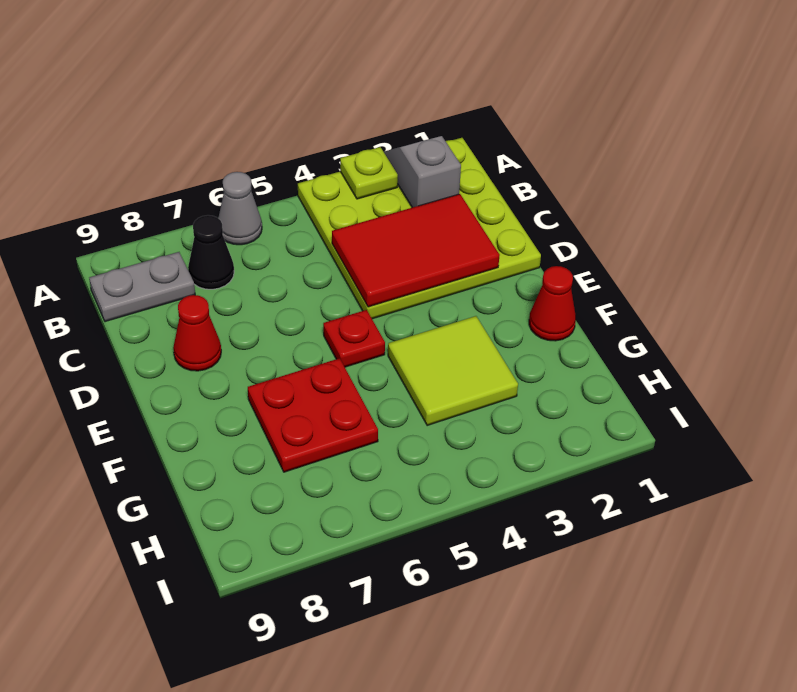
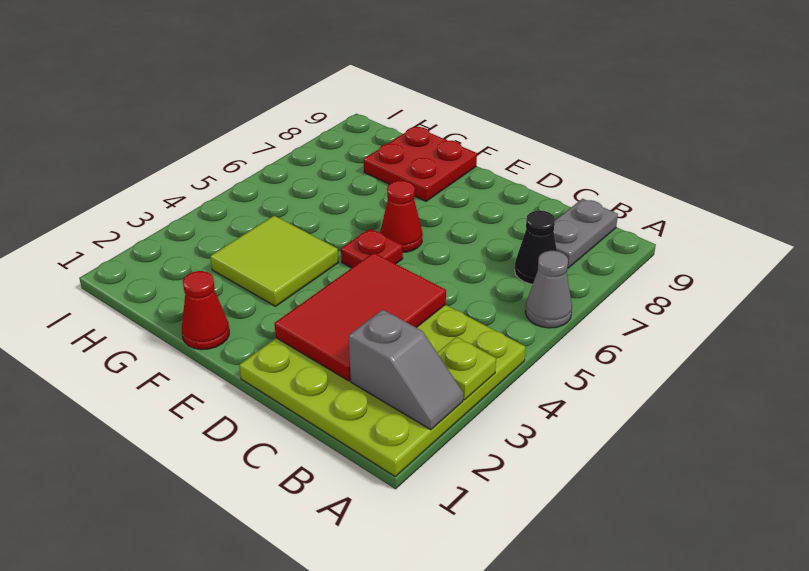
red cone D8 level 1 -> red cone E6 level 1
red plate F6:G7 level 1 -> red plate F8:G9 level 1

